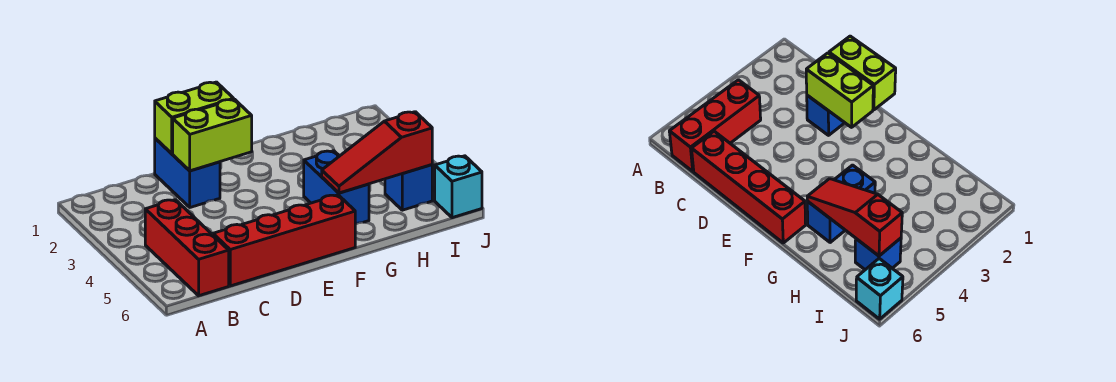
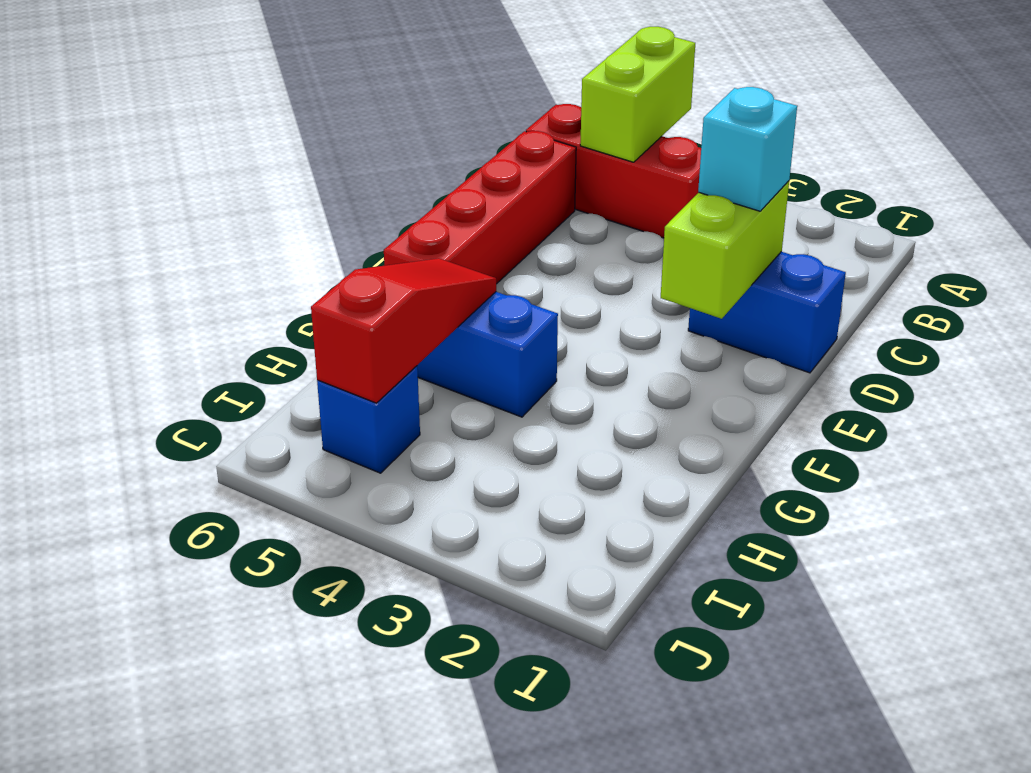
lime brick D1:E1 level 2 -> lime brick A5:B5 level 2
cyan brick J6 level 1 -> cyan brick D2 level 3

